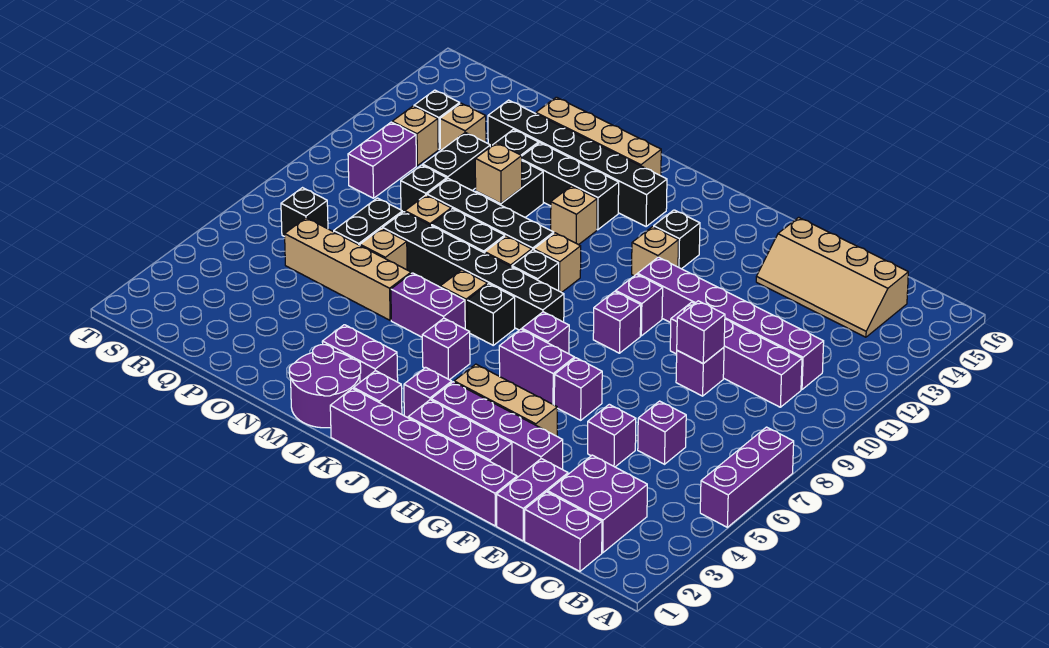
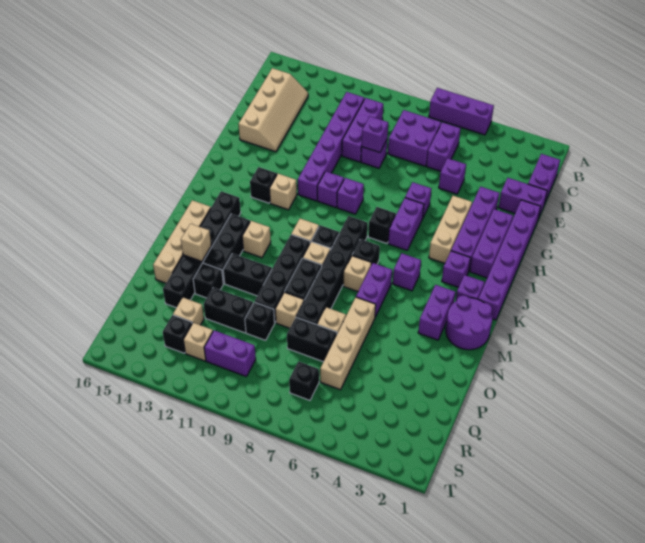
purple brick C2:D3 level 1 -> purple brick C7:D8 level 1
purple brick C10:F10 level 1 -> purple brick C10:E10 level 1
purple brick D6 level 1 -> purple brick C6:D6 level 1
purple brick I7 level 1 -> black brick I7 level 1
tan brick N11 level 2 -> tan brick N14 level 2

